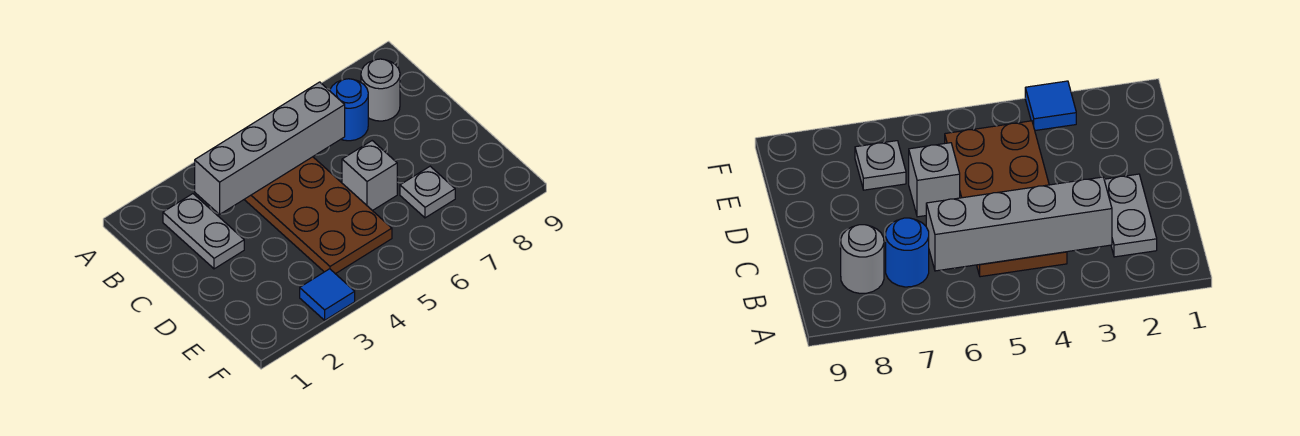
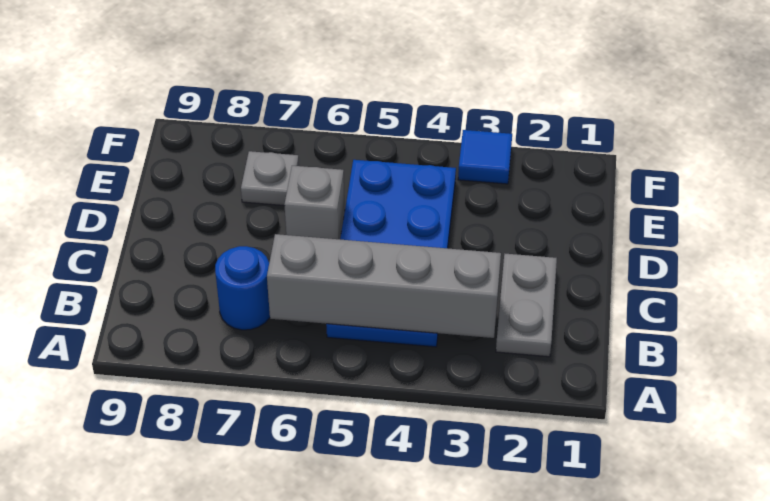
brown plate B4:E5 level 1 -> blue plate B4:E5 level 1
grey round brick B8 level 1 -> none

